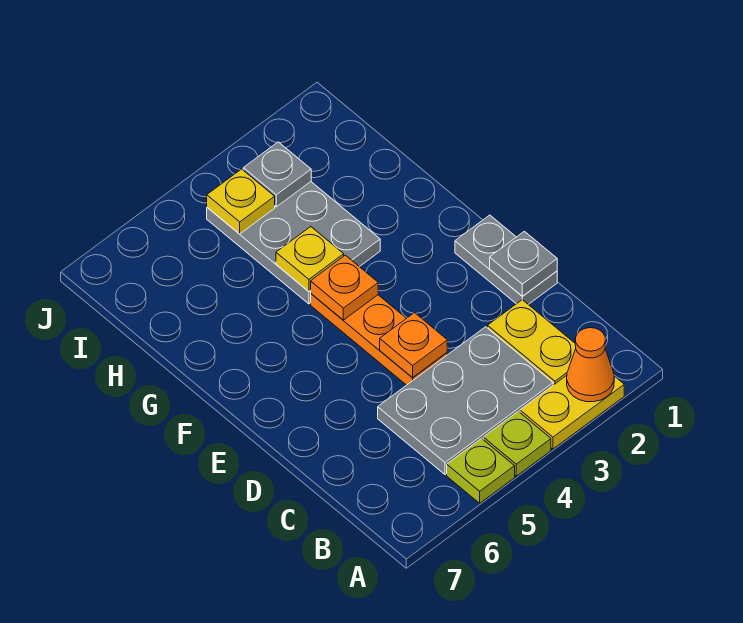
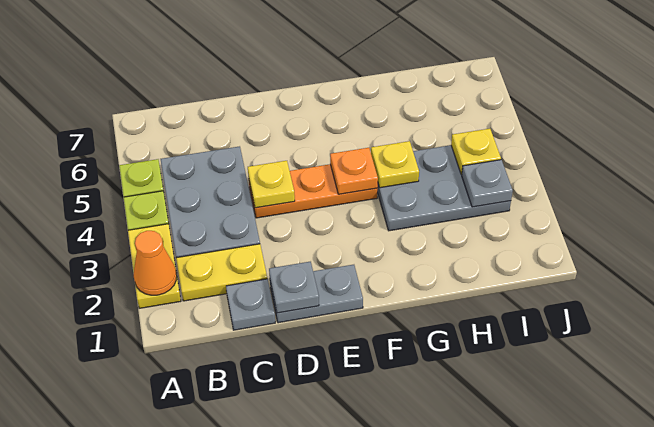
none -> grey plate C1 level 1
orange plate D4 level 2 -> yellow plate D4 level 2

